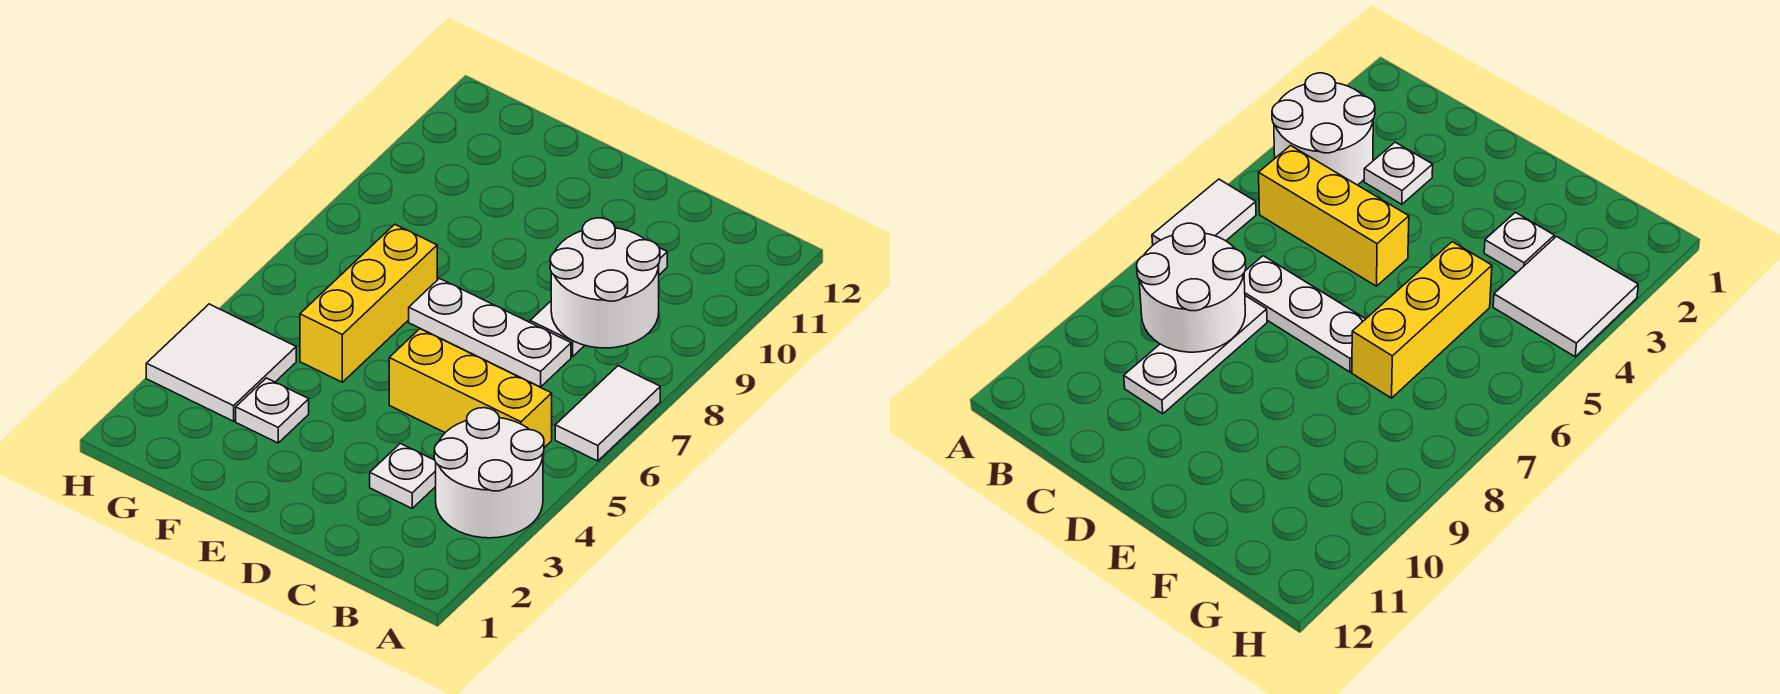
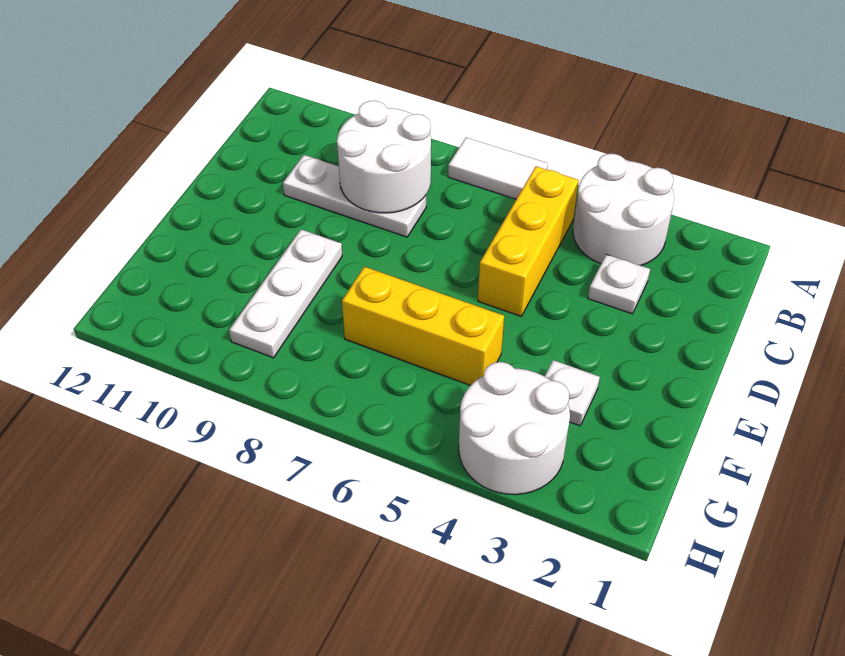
white plate C7:E7 level 1 -> white plate E9:G9 level 1
white tile G3:H4 level 1 -> white round brick G3:H4 level 1

